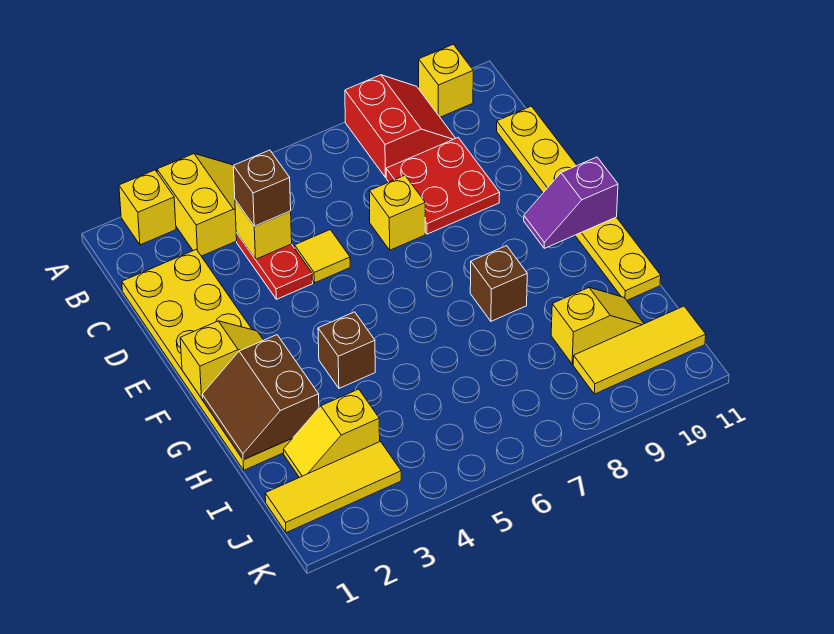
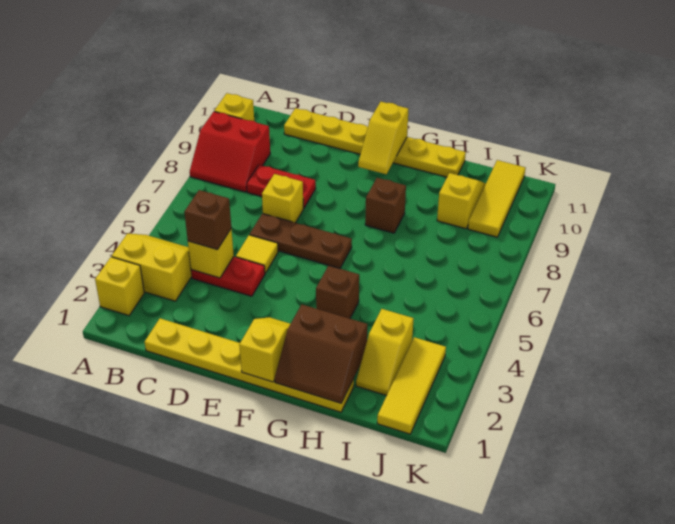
red slope A8:B9 level 1 top 8 -> red slope A8:B9 level 1 top 9
yellow plate C1:H2 level 1 -> yellow plate C1:H1 level 1
red plate C8:D9 level 1 -> red plate C8:D8 level 1
none -> brown plate D6:F6 level 1
purple slope F10:F11 level 2 top 11 -> yellow slope F10:F11 level 2 top 11

